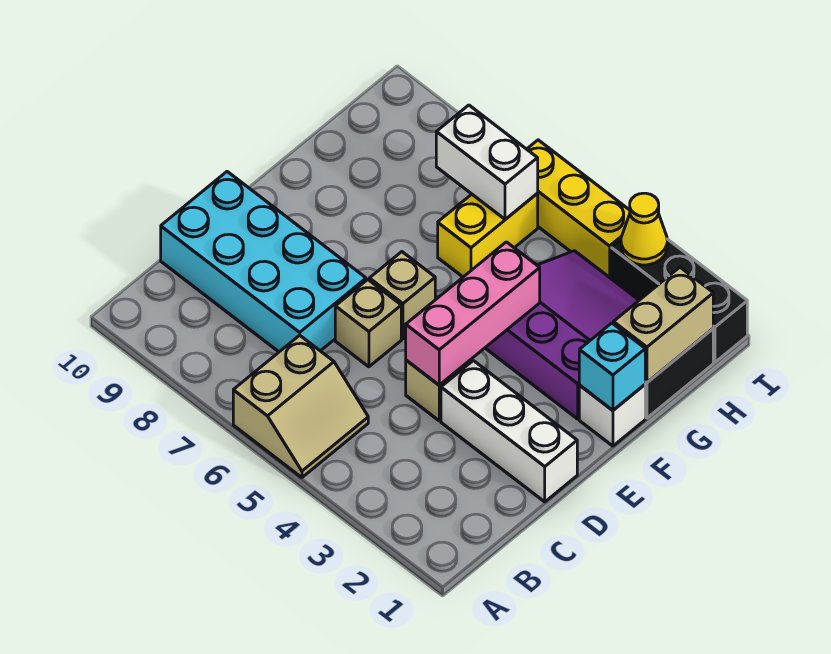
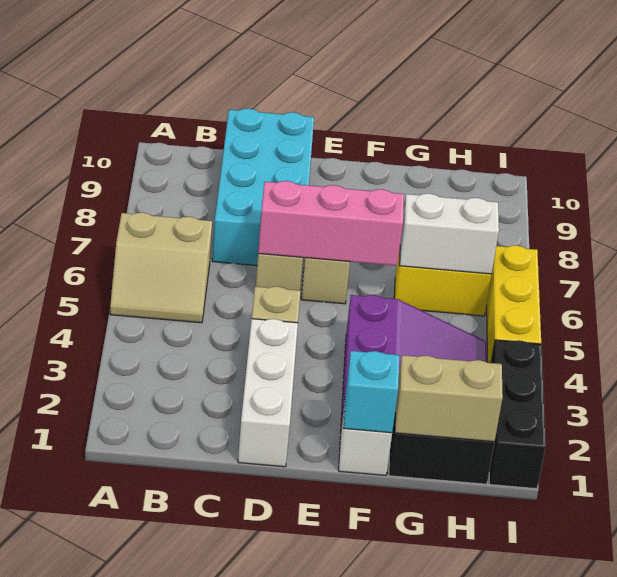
pink brick D4:F4 level 2 -> pink brick D6:F6 level 2
white brick H6:H7 level 2 -> white brick G6:H6 level 2
yellow cone I3 level 2 -> none

